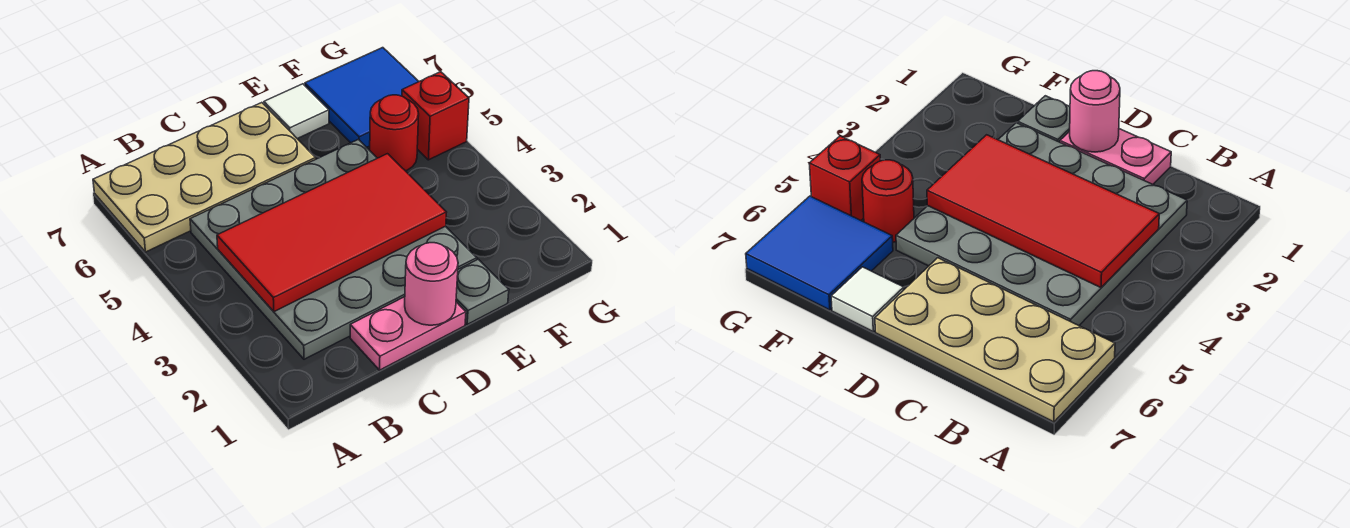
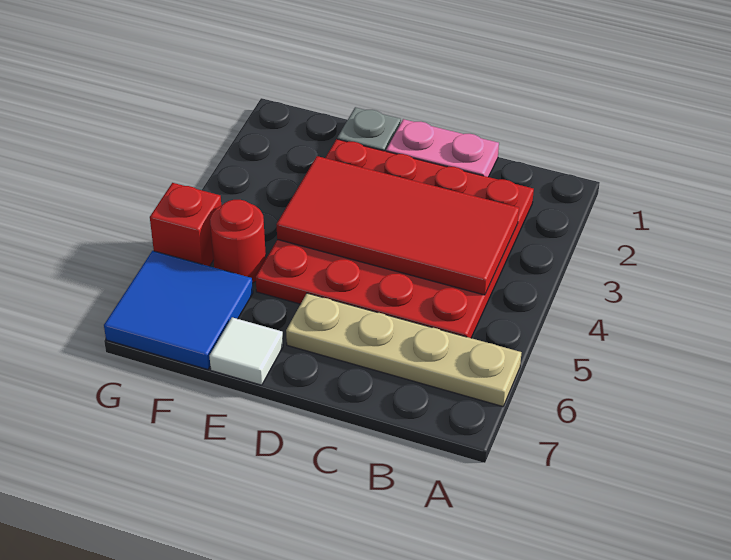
tan plate A6:D7 level 1 -> tan plate A6:D6 level 1
grey plate B2:E5 level 1 -> red plate B2:E5 level 1
pink round brick D1 level 2 -> none

